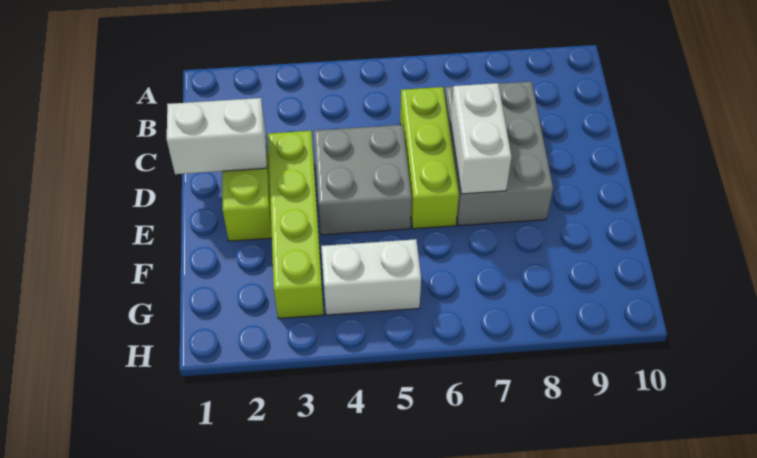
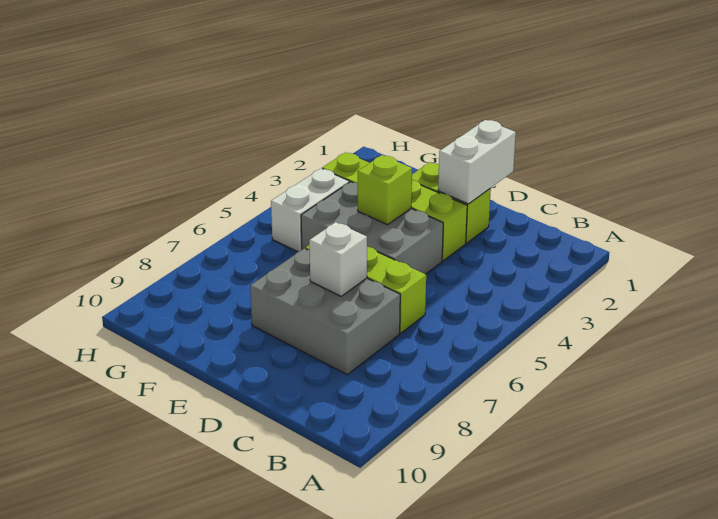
grey brick D4:E5 level 1 -> grey brick D4:F5 level 1
white brick D7:E7 level 2 -> white brick D7 level 2
none -> lime brick E4 level 2

